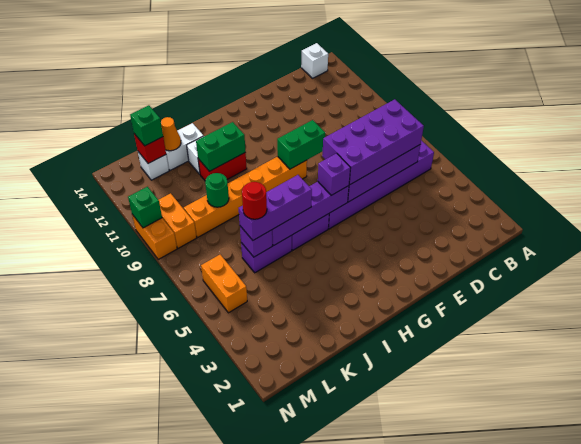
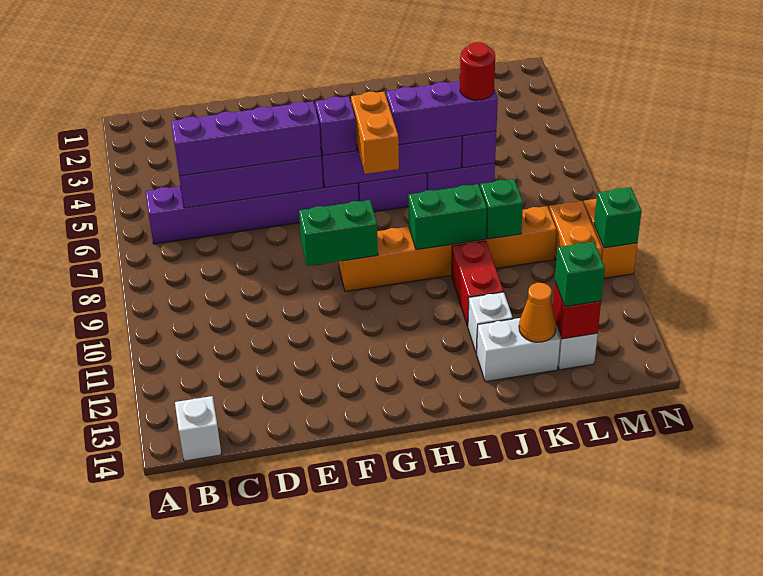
purple brick C6:F7 level 3 -> purple brick C6:F6 level 3
red brick I11:J11 level 1 -> red brick J10:J11 level 1
green brick I11:J11 level 2 -> green brick I9:J9 level 2
green round brick K9 level 2 -> green brick K9 level 2
orange brick M5:M6 level 1 -> orange brick H6:H7 level 3

